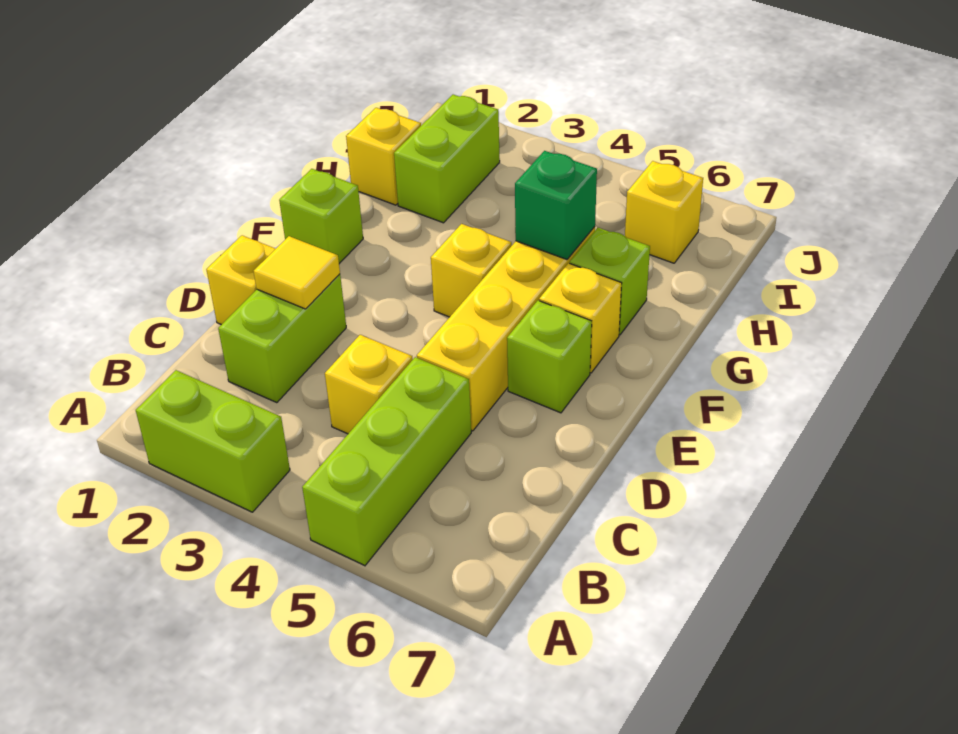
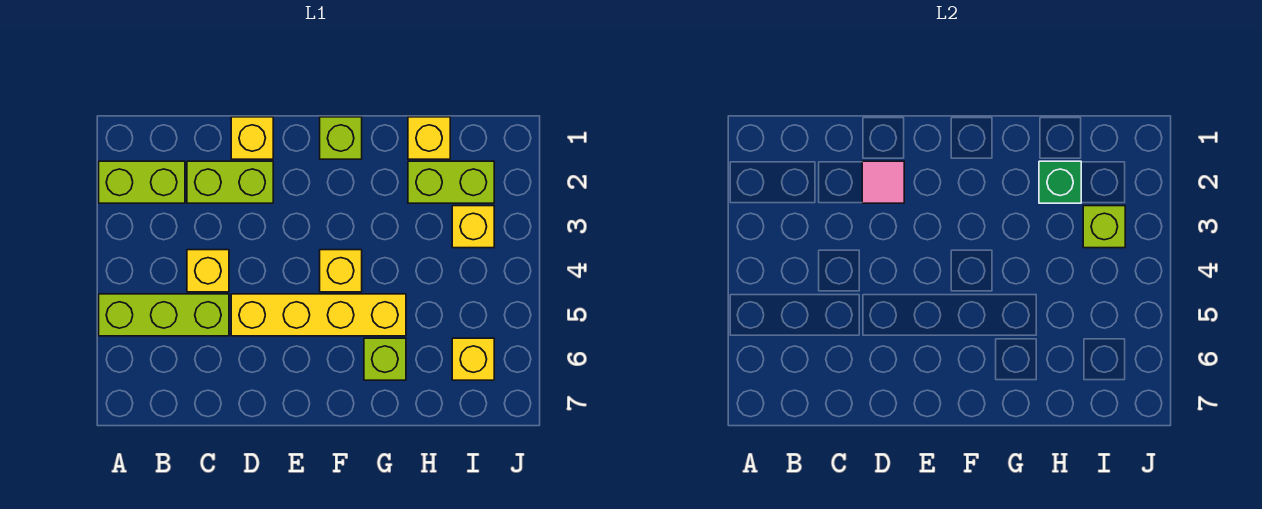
lime brick A2:A3 level 1 -> lime brick A2:B2 level 1
yellow tile D2 level 2 -> pink tile D2 level 2
lime brick E6 level 1 -> lime brick I3 level 2
yellow brick F6 level 1 -> yellow brick I3 level 1
green brick G5 level 2 -> green brick H2 level 2

